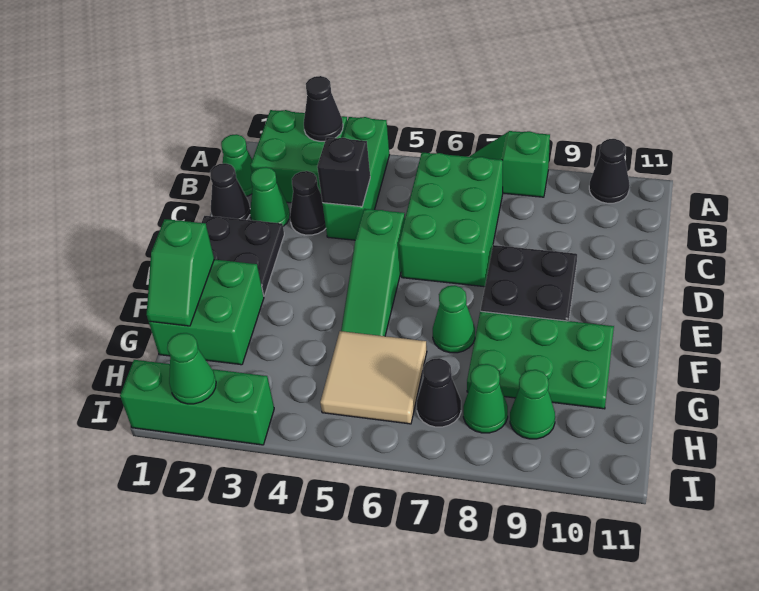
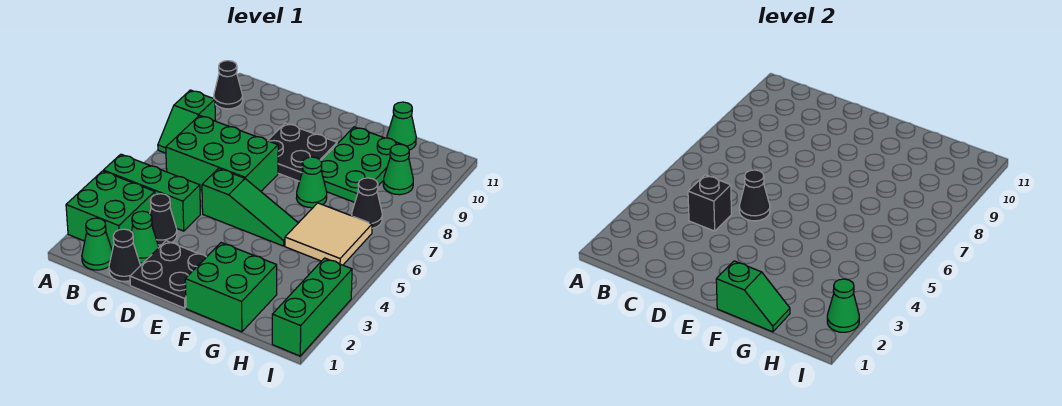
black cone A3 level 2 -> black cone D5 level 2
green cone H8 level 1 -> green cone G11 level 1

